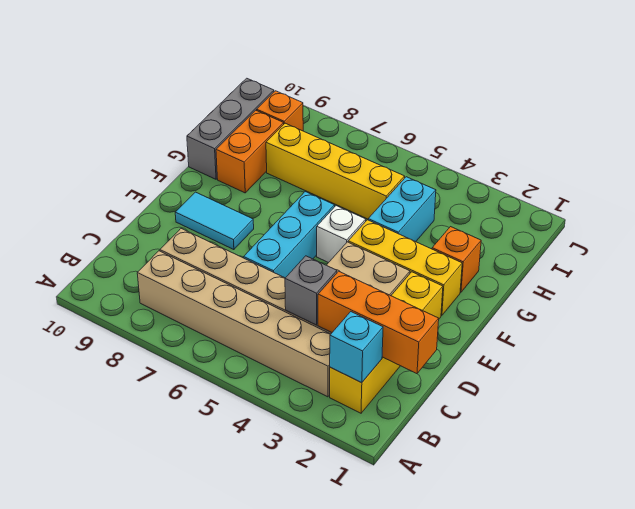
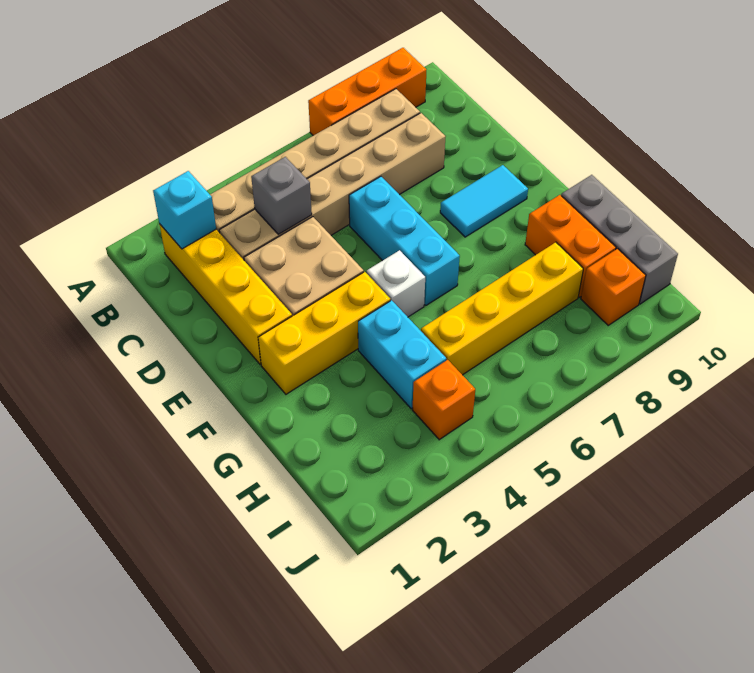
orange brick C1:C3 level 2 -> orange brick A7:A9 level 1
orange brick G2 level 1 -> orange brick I4 level 1

